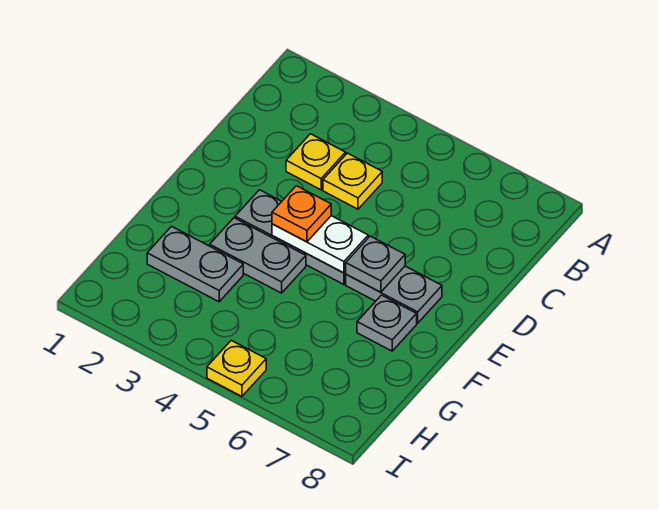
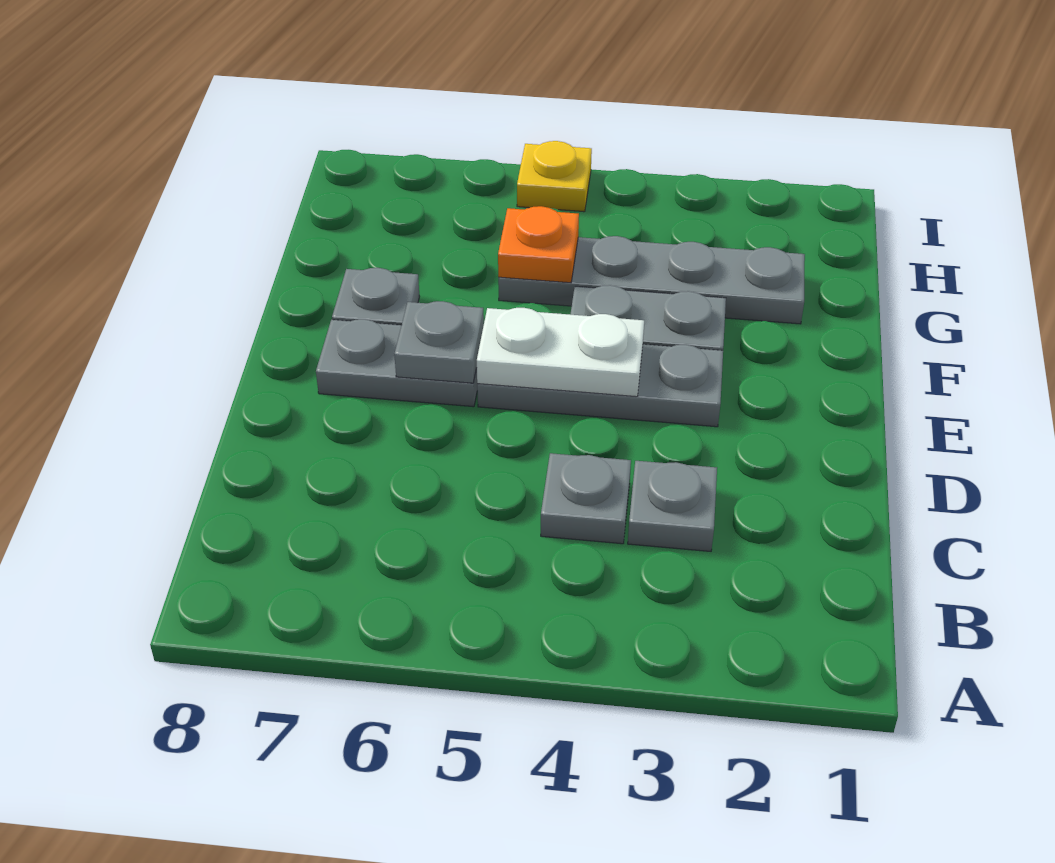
yellow plate C3 level 1 -> grey plate C3 level 1
yellow plate C4 level 1 -> grey plate C4 level 1
orange plate E4 level 3 -> orange plate G5 level 2
grey plate G2:G3 level 1 -> grey plate G2:G5 level 1

